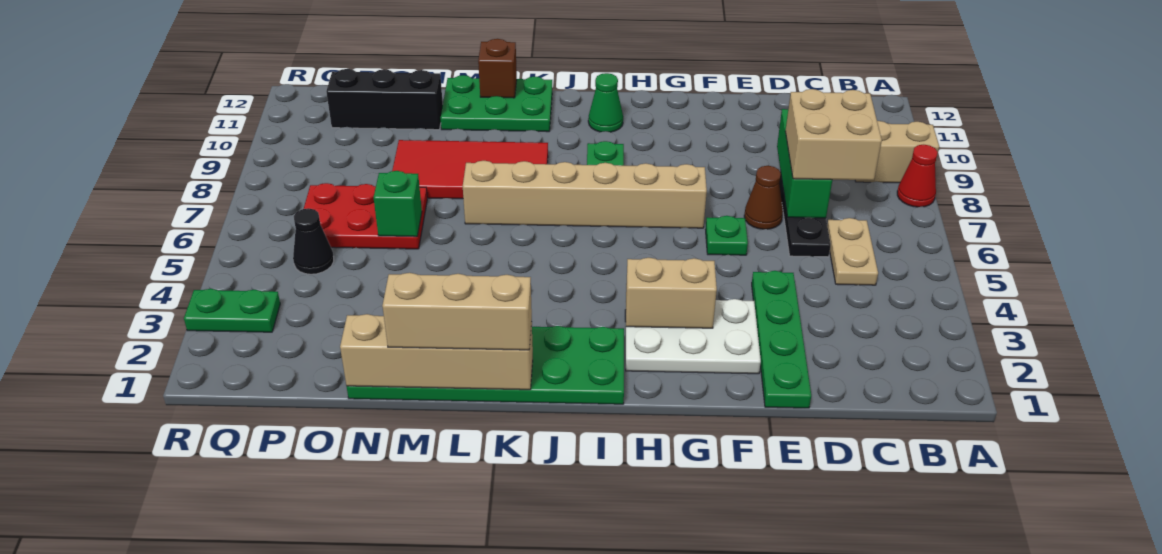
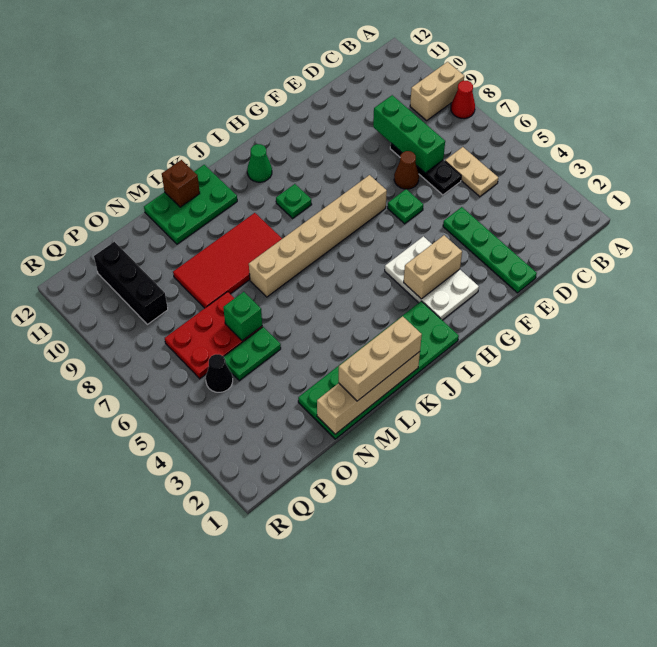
tan brick C7:D8 level 3 -> none
white plate F2:H3 level 1 -> white plate G2:H4 level 1
black brick N11:P11 level 1 -> black brick P9:P11 level 1
green plate Q3:R3 level 1 -> green plate N5:O5 level 1

